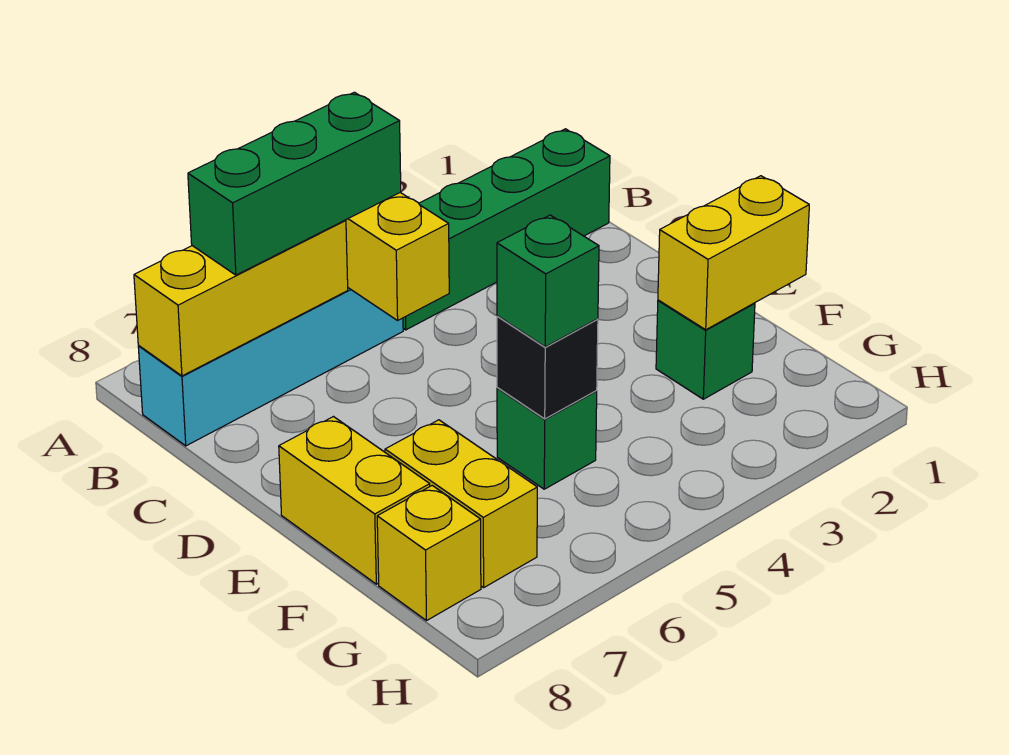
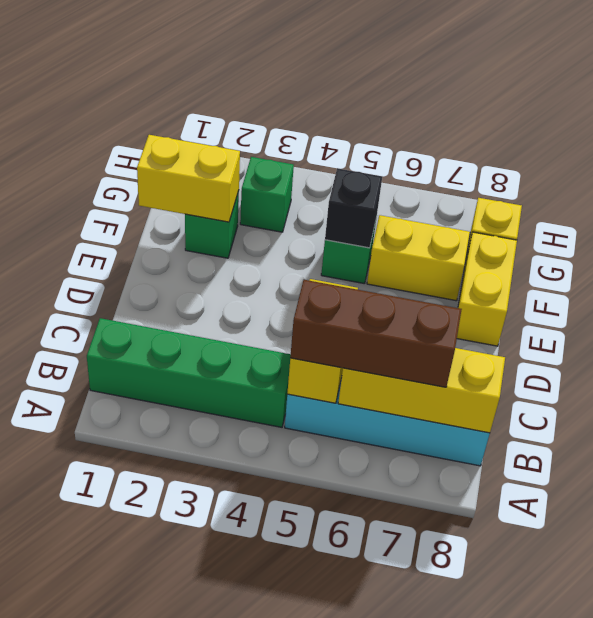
green brick B5:B7 level 3 -> brown brick B5:B7 level 3
green brick F5 level 3 -> green brick G3 level 1
yellow brick F7:G7 level 1 -> yellow brick F6:F7 level 1

